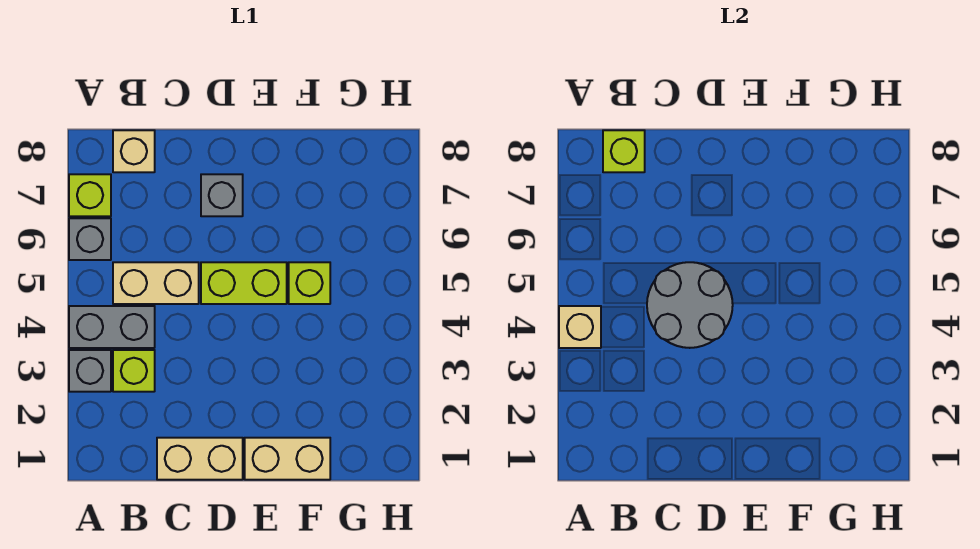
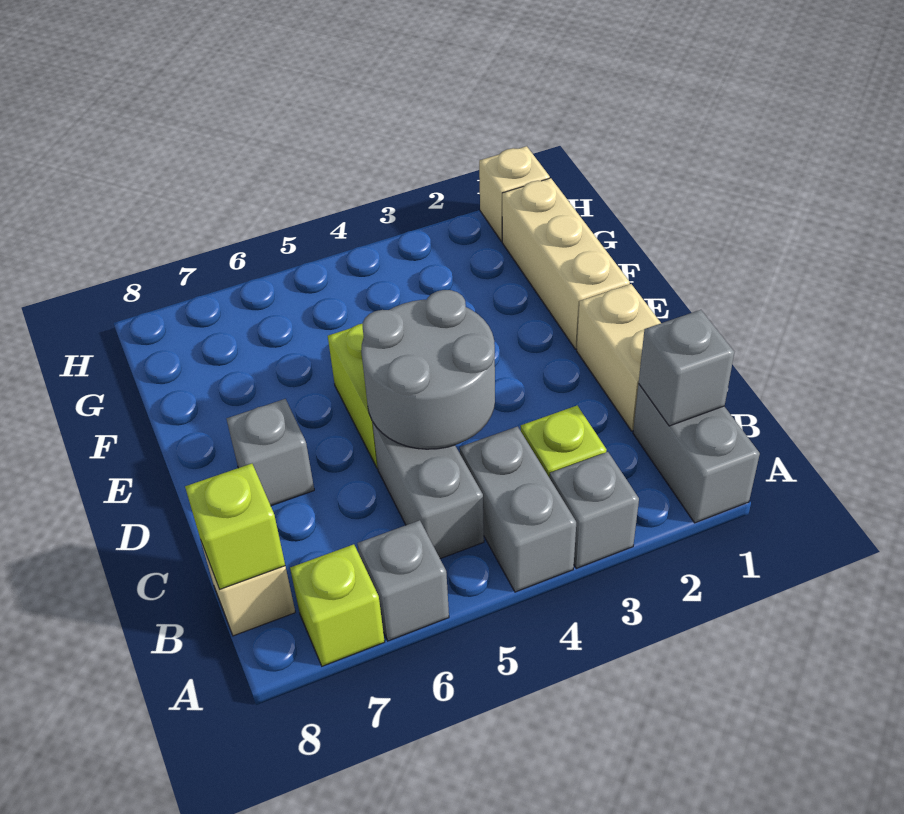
none -> grey brick A1:B1 level 1
tan brick A4 level 2 -> tan brick H1 level 1
none -> grey brick B1 level 2
tan brick B5:C5 level 1 -> grey brick B5:C5 level 1
tan brick E1:F1 level 1 -> tan brick E1:G1 level 1
lime brick F5 level 1 -> none

